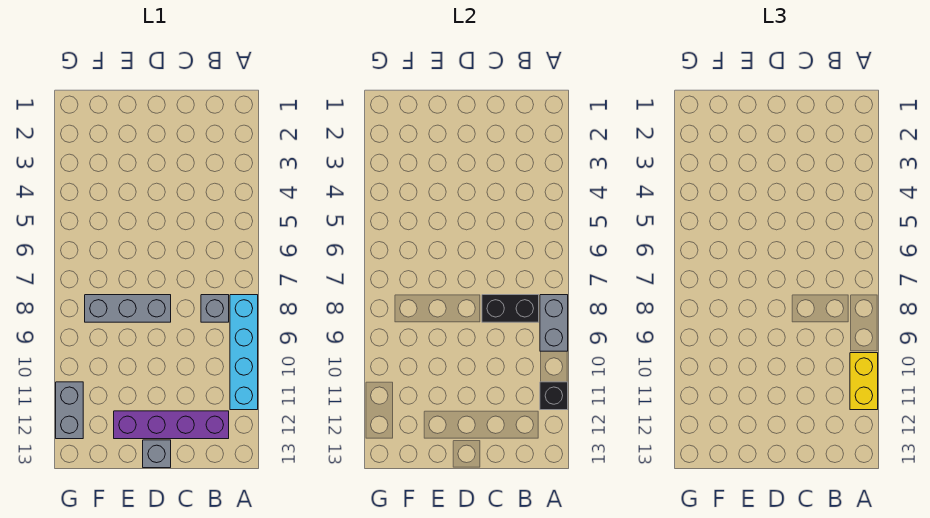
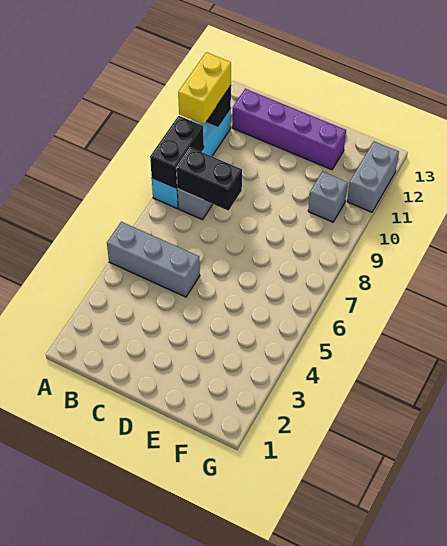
grey brick A8:A9 level 2 -> black brick A8:A9 level 2
grey brick D8:F8 level 1 -> grey brick A5:C5 level 1
grey brick D13 level 1 -> grey brick F10 level 1

